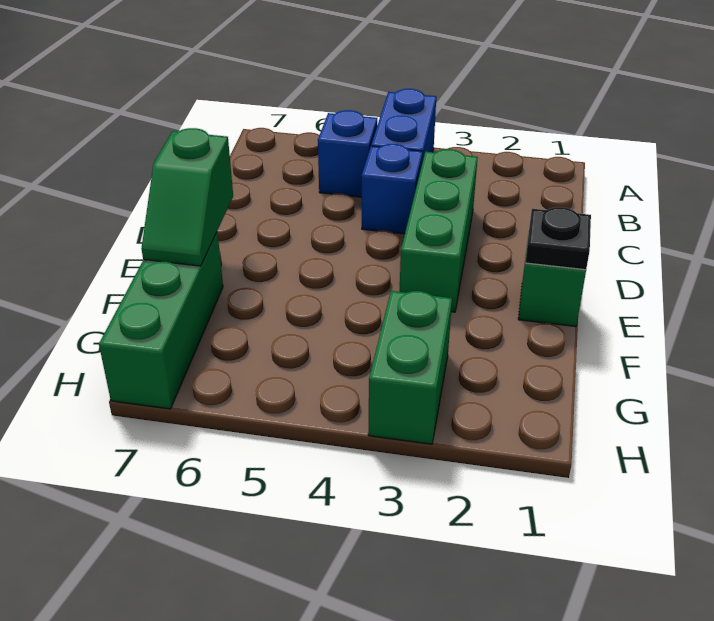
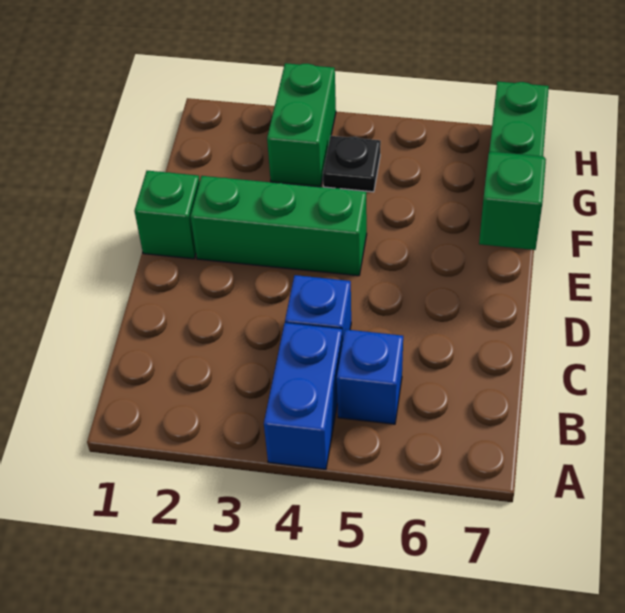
green brick C3:E3 level 1 -> green brick E2:E4 level 1
black plate E1 level 2 -> black plate G4 level 1

